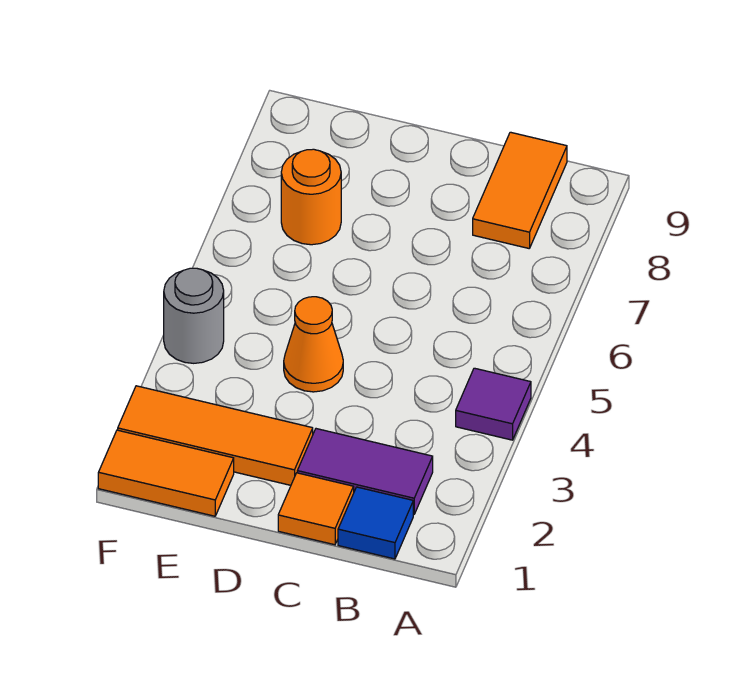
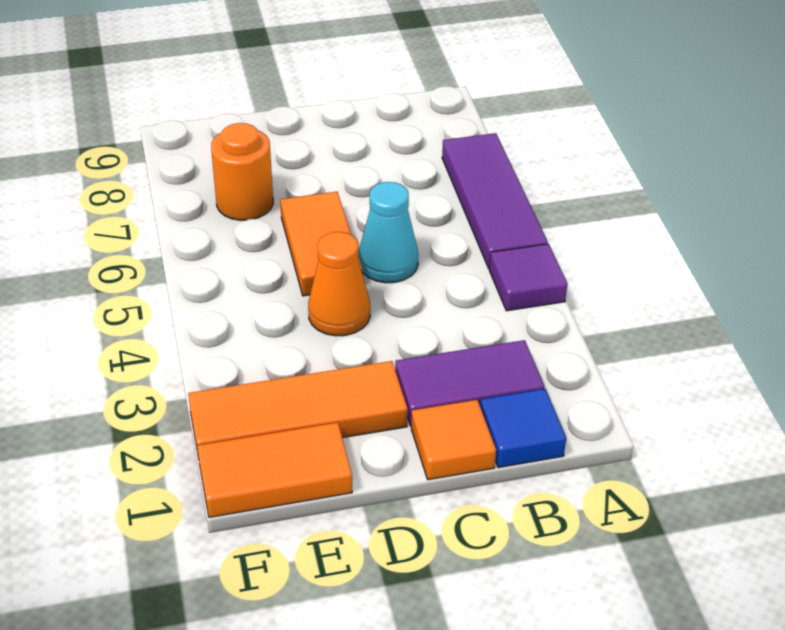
none -> purple tile A5:A7 level 1
orange tile B8:B9 level 1 -> orange tile D5:D6 level 1
none -> cyan cone C5 level 1
grey round brick F4 level 1 -> none

